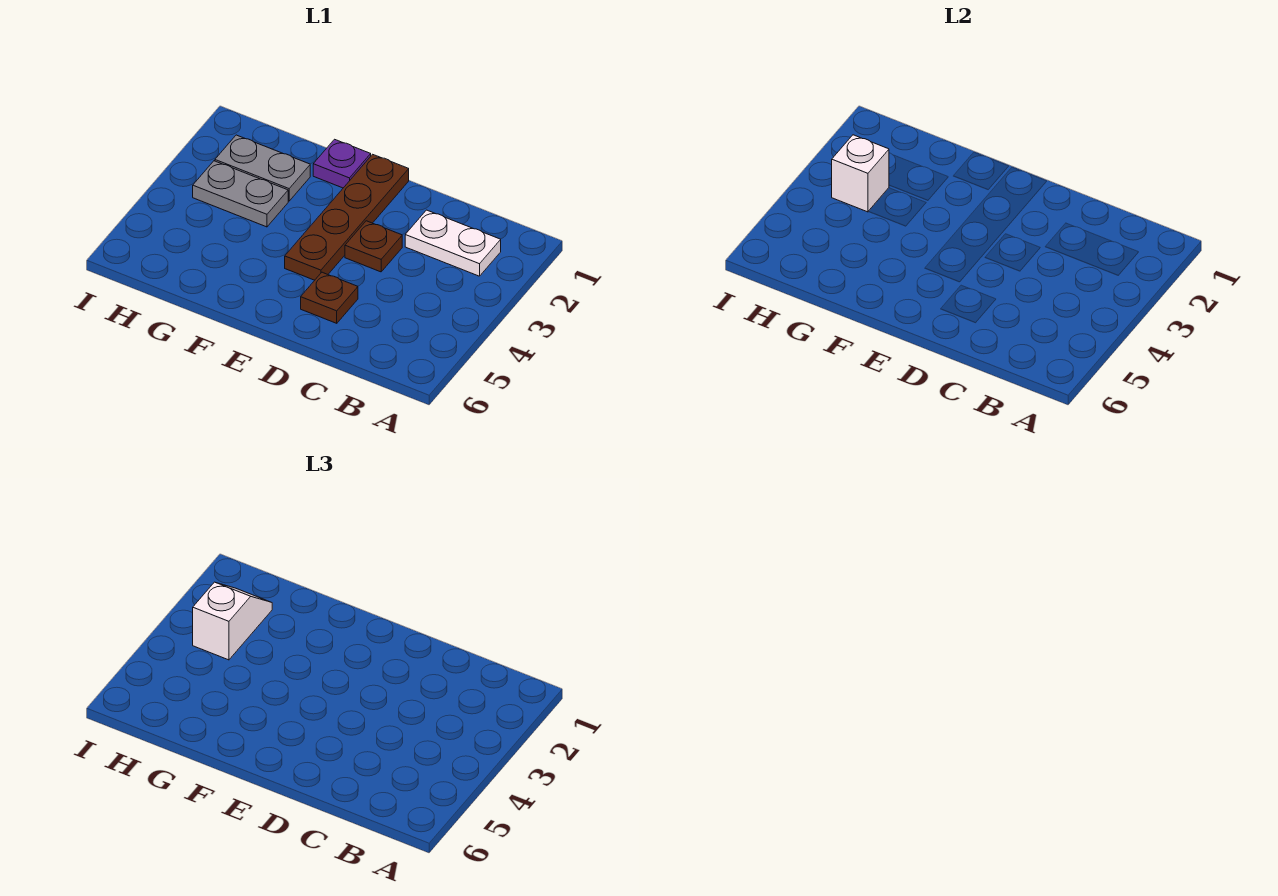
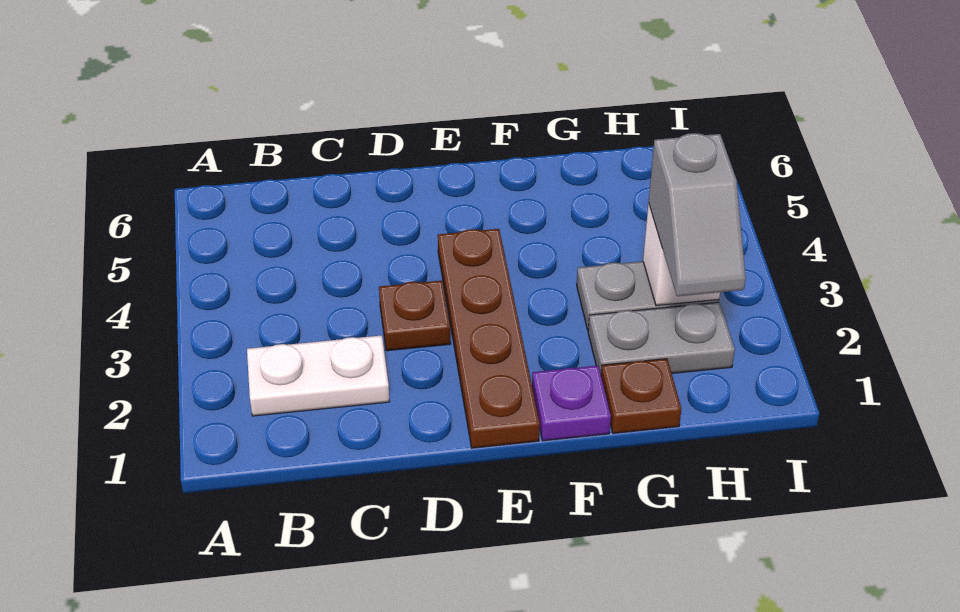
brown plate D5 level 1 -> brown plate G1 level 1
white slope H2:H3 level 3 top 3 -> grey slope H2:H3 level 3 top 3

